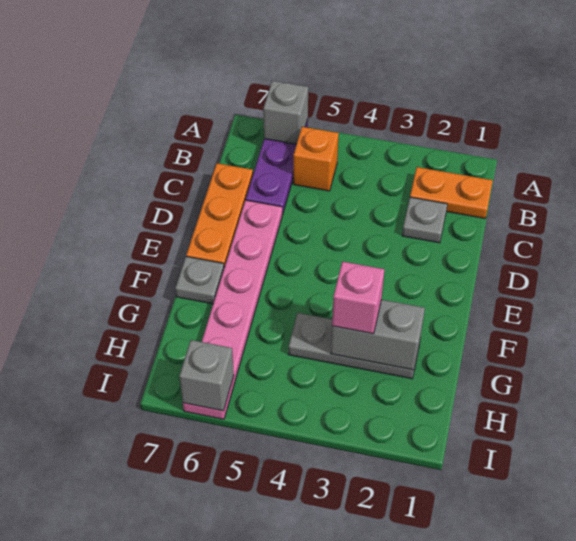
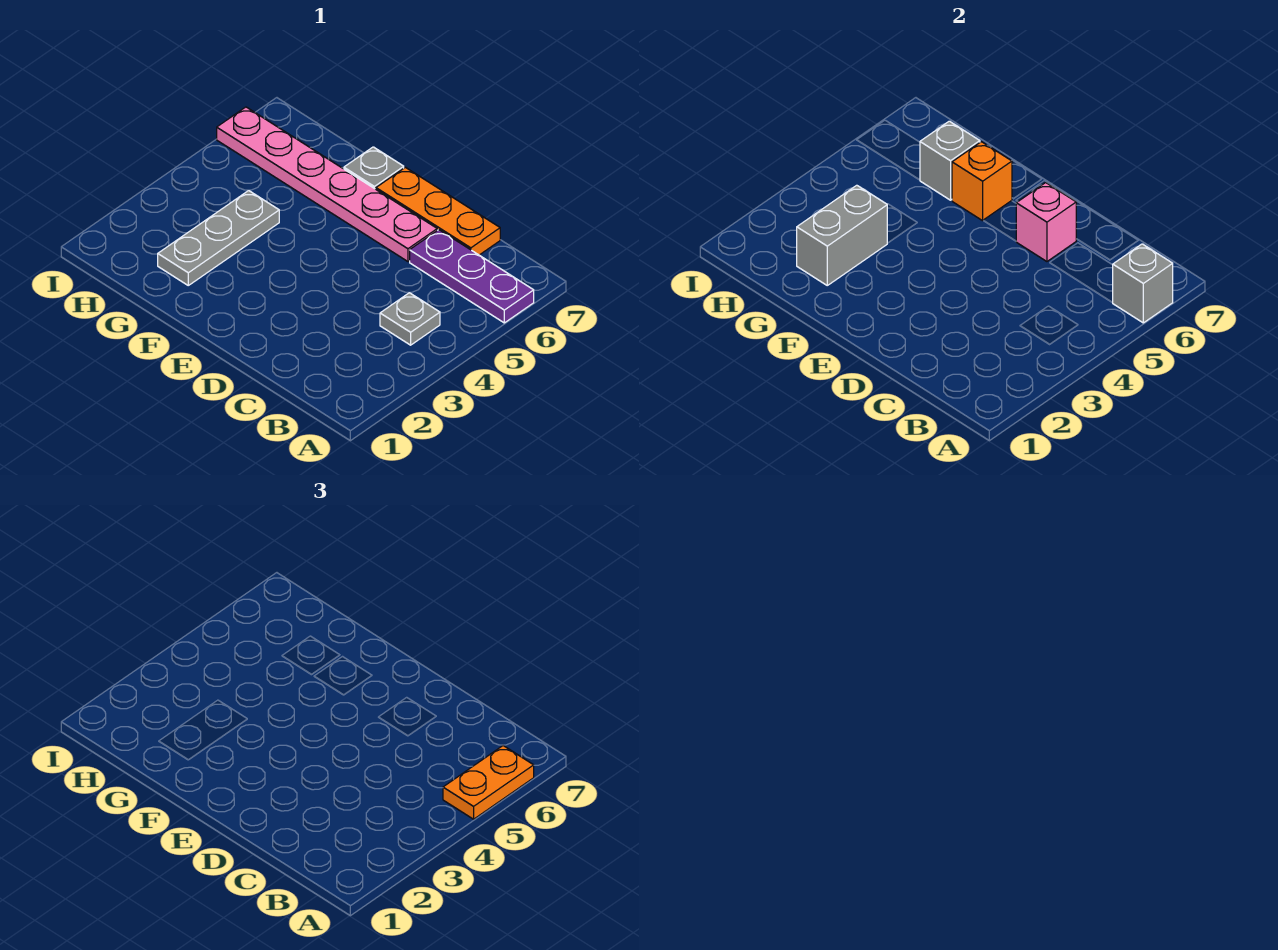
orange plate B1:B2 level 1 -> orange plate A5:A6 level 3
orange brick B5 level 1 -> orange brick F6 level 2
grey plate C2 level 1 -> grey plate B4 level 1
pink brick G3 level 3 -> pink brick D6 level 2
grey brick I6 level 2 -> grey brick G6 level 2

